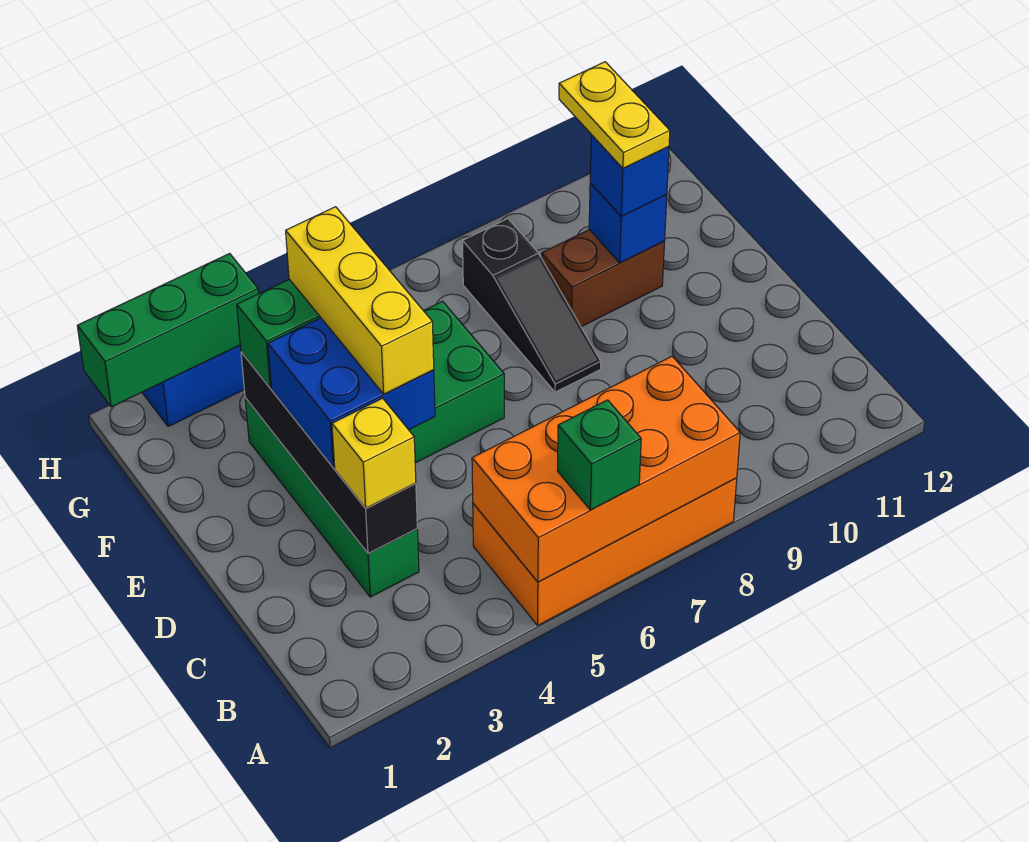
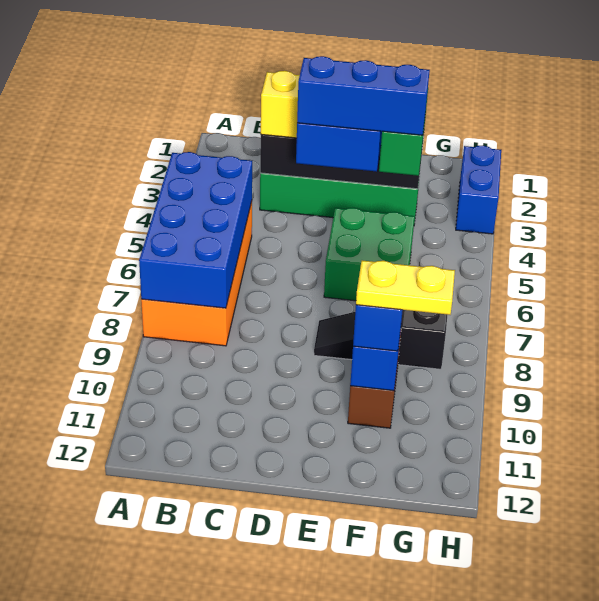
orange brick A5:B8 level 2 -> blue brick A5:B8 level 2
green brick A6 level 3 -> none
yellow brick D4:F4 level 4 -> blue brick D4:F4 level 4
green brick H1:H3 level 2 -> none

